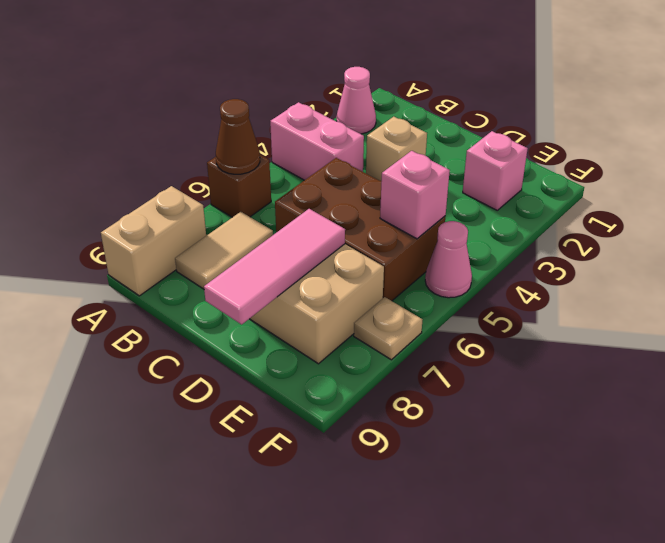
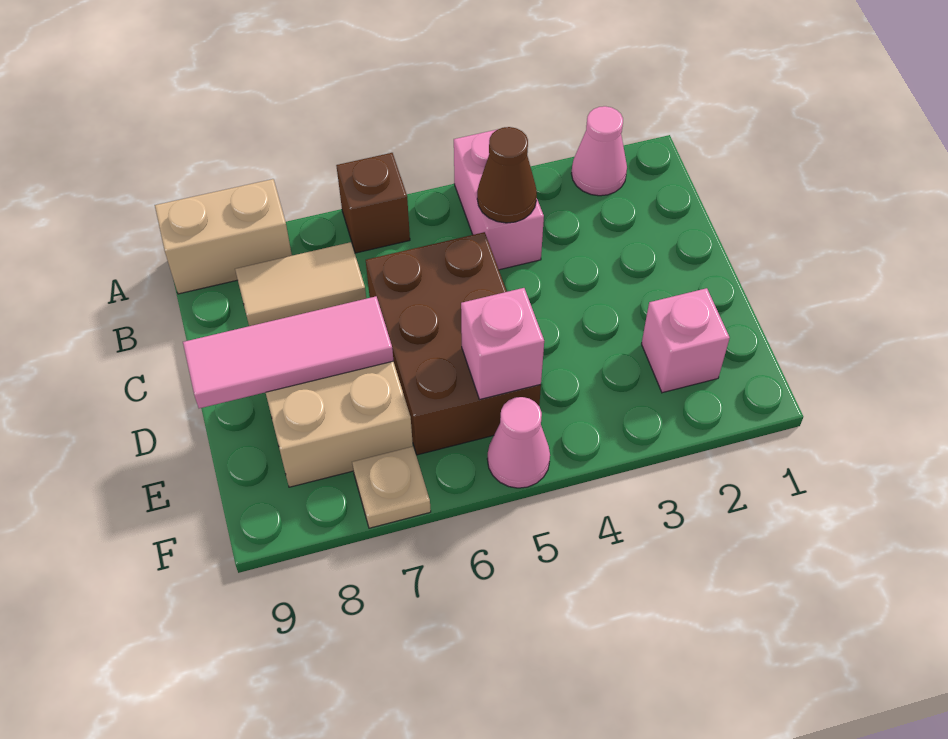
brown cone A6 level 2 -> brown cone B4 level 2
tan brick C3 level 1 -> none

